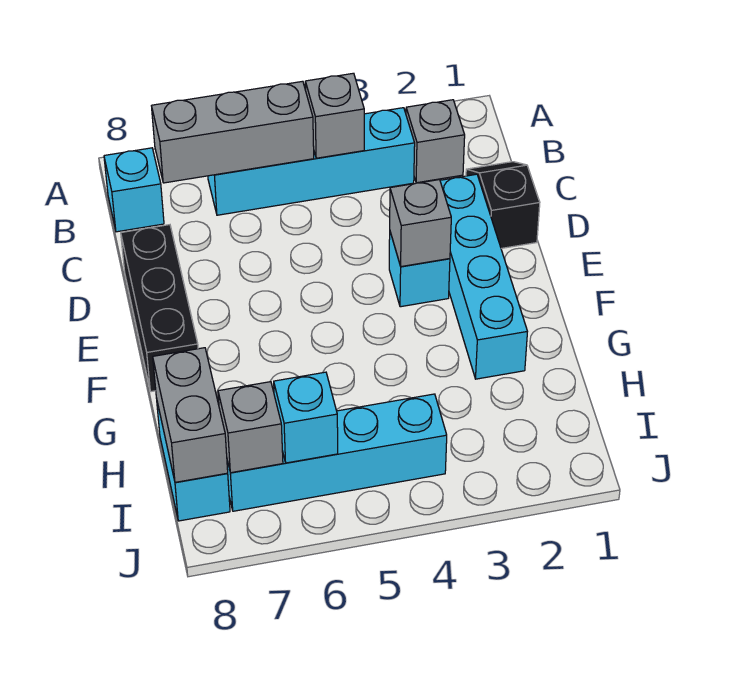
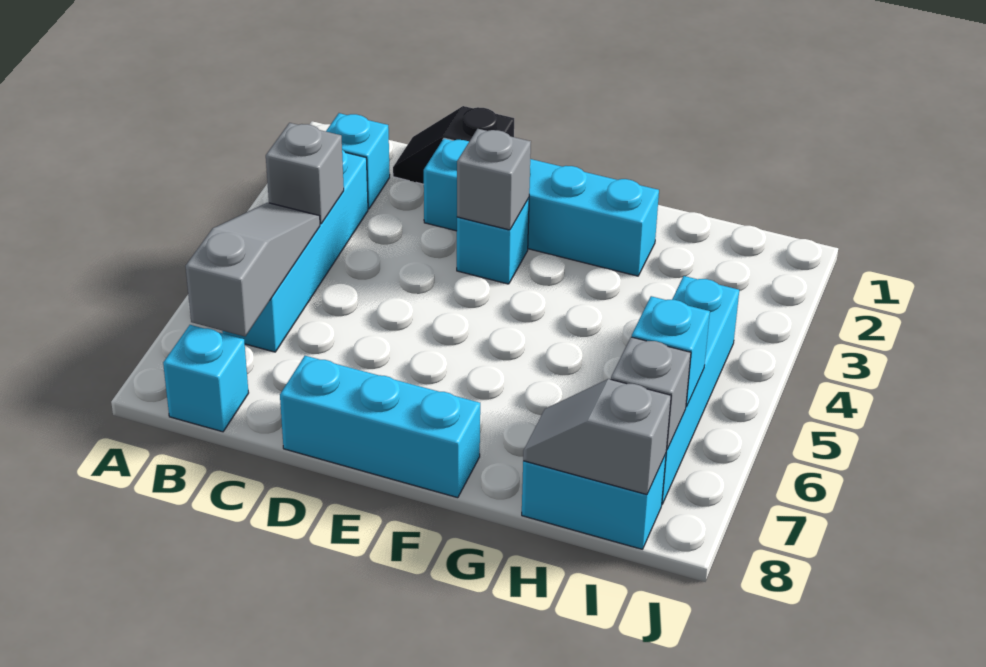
grey brick B2 level 1 -> cyan brick B2 level 1
grey brick B5:B7 level 2 -> grey slope B5:B7 level 2 top 7
black brick D8:F8 level 1 -> cyan brick D8:F8 level 1
grey brick H8:I8 level 2 -> grey slope H8:I8 level 2 top I

